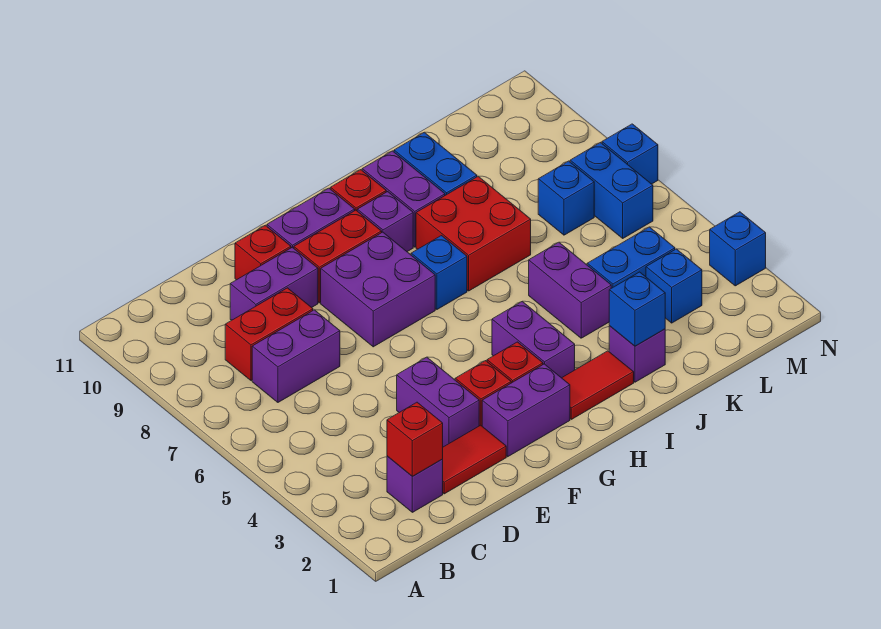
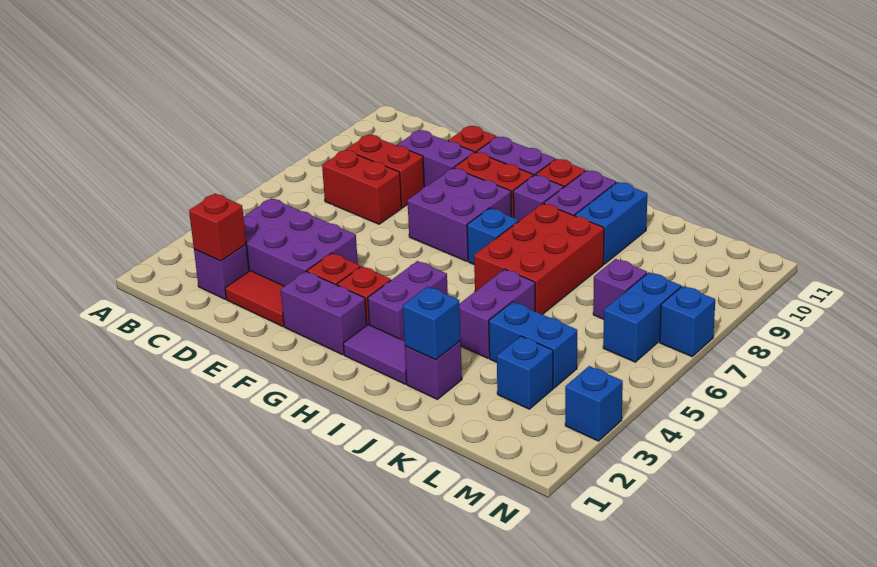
purple brick C7:D7 level 1 -> red brick C7:D7 level 1
purple brick E3:E4 level 1 -> purple brick C3:E4 level 1
red tile H2:I2 level 1 -> purple tile H2:I2 level 1
red brick I7:J8 level 1 -> red brick I6:J8 level 1
blue brick L7 level 1 -> purple brick L7 level 1

